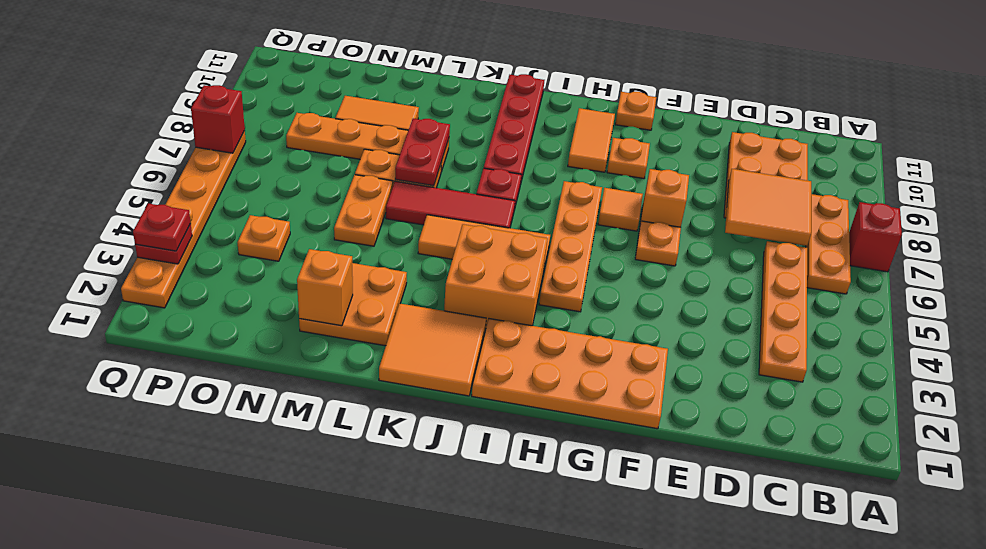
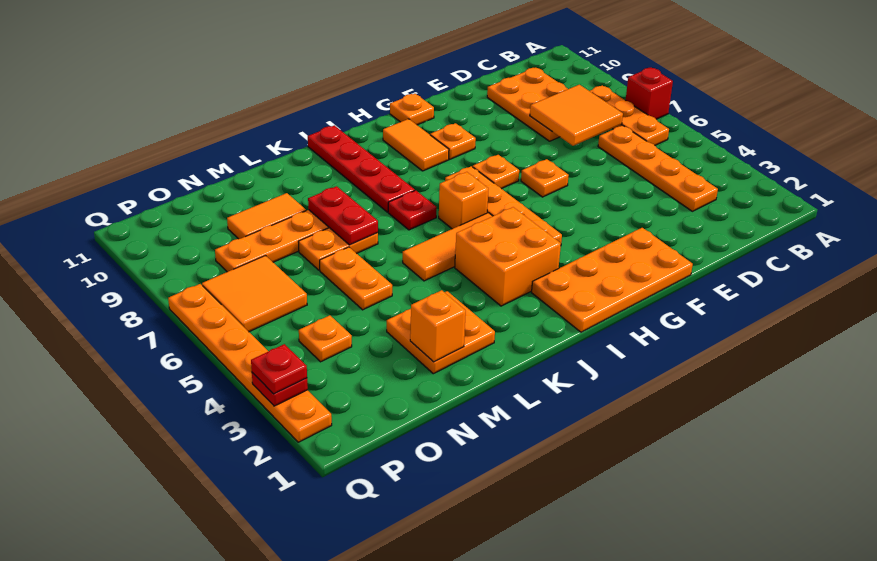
orange brick F7 level 1 -> orange brick I6 level 1
orange tile G7 level 1 -> orange plate G7 level 1
orange tile J1:K2 level 1 -> orange tile O6:P7 level 1
red tile J6:L6 level 1 -> none
red brick Q7 level 2 -> none

